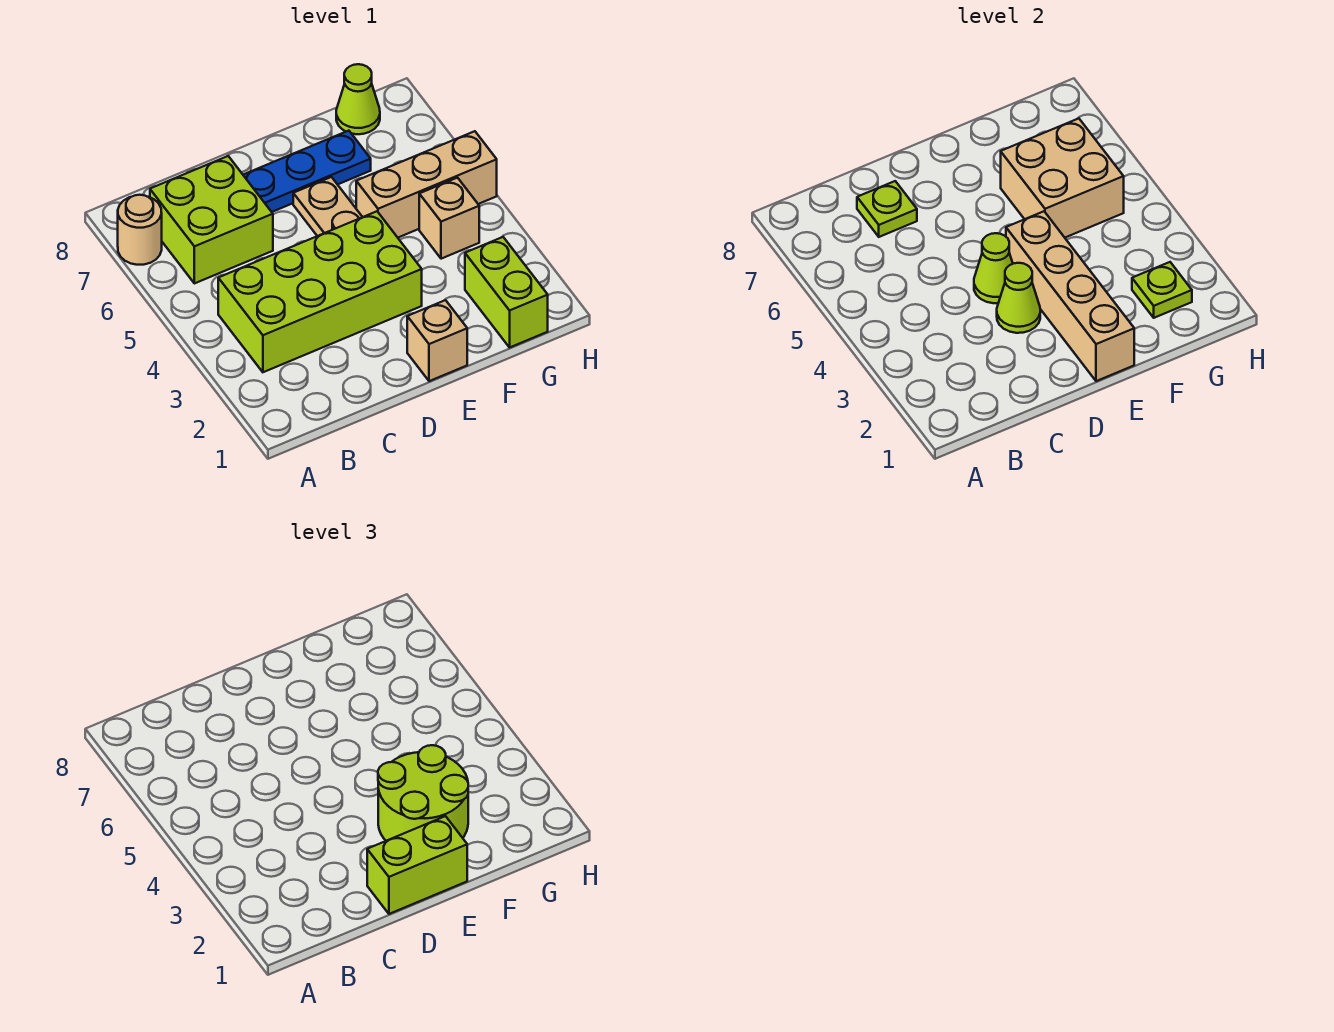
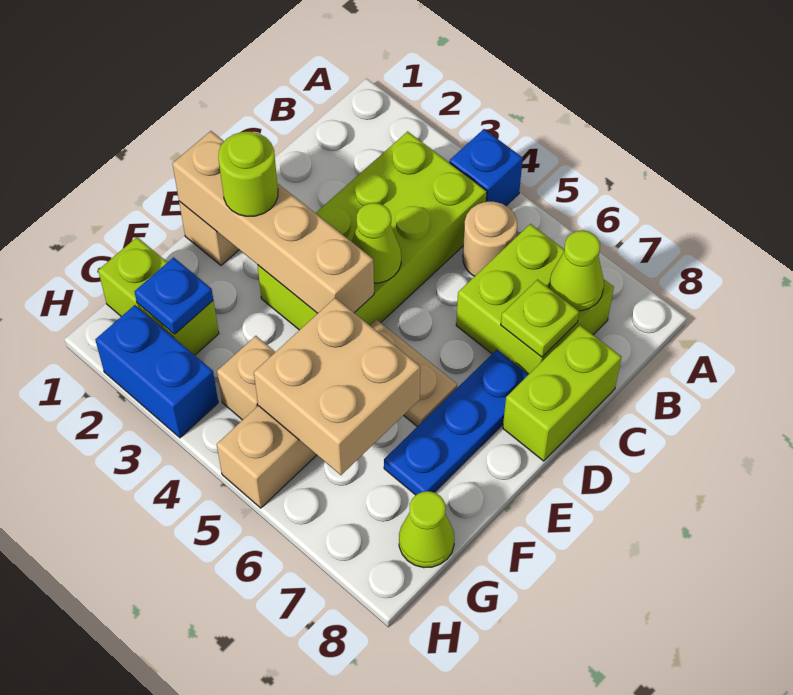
none -> blue brick A4 level 1
tan round brick A7 level 1 -> tan round brick B5 level 1
lime brick D1:E1 level 3 -> lime brick C8:D8 level 1
lime cone D3 level 2 -> lime cone B7 level 2
lime round brick E2:F3 level 3 -> lime round brick E2 level 3
lime plate G2 level 2 -> blue plate G2 level 2
none -> blue brick H2:H3 level 1

